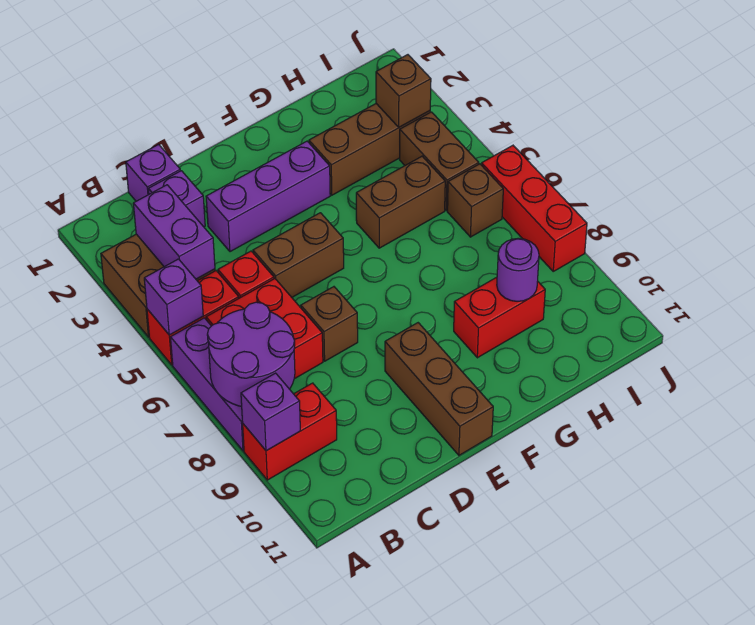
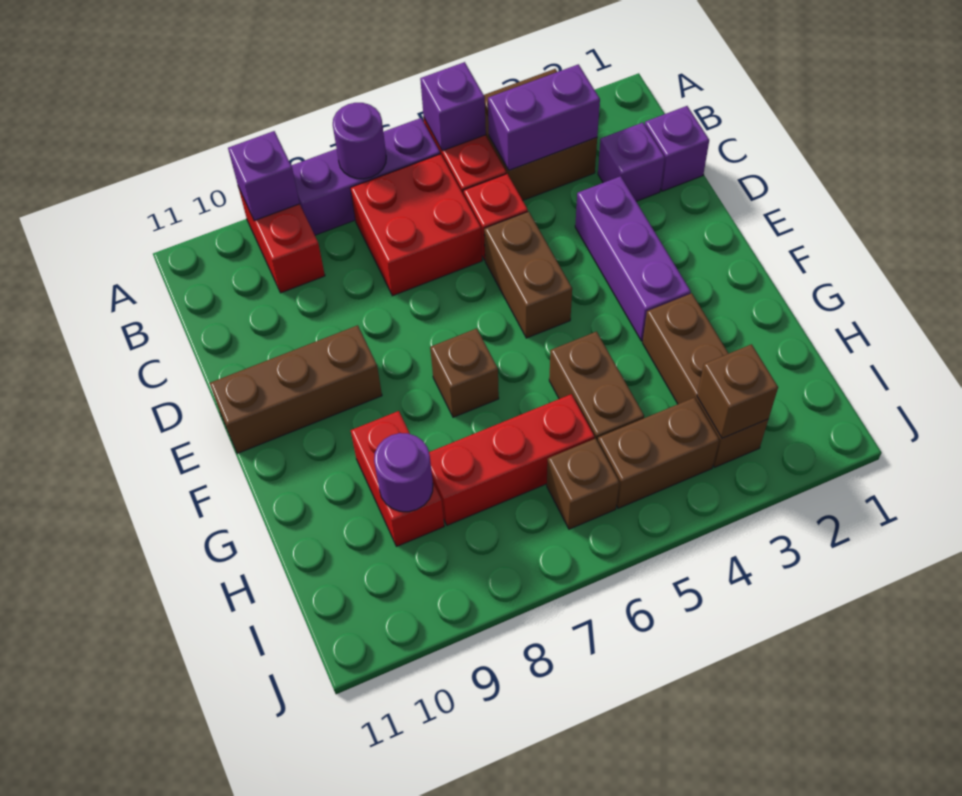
purple round brick A7:B8 level 2 -> purple round brick A7 level 2
brown brick D7 level 1 -> brown brick F7 level 1
red brick J6:J8 level 1 -> red brick H6:H8 level 1

